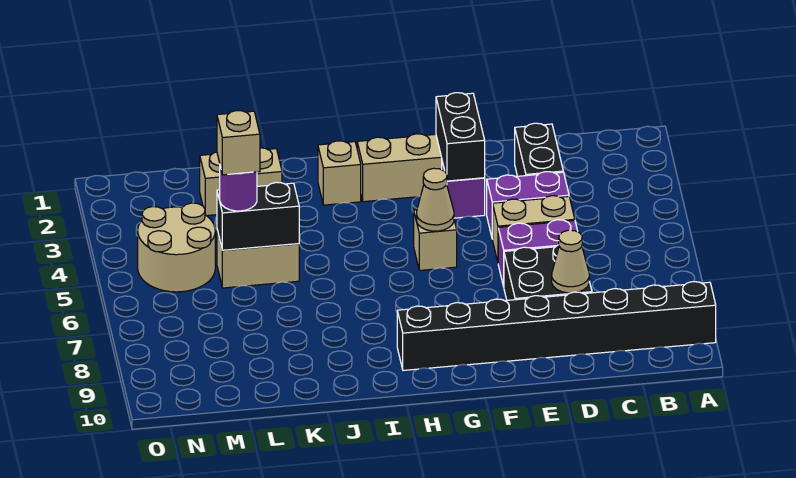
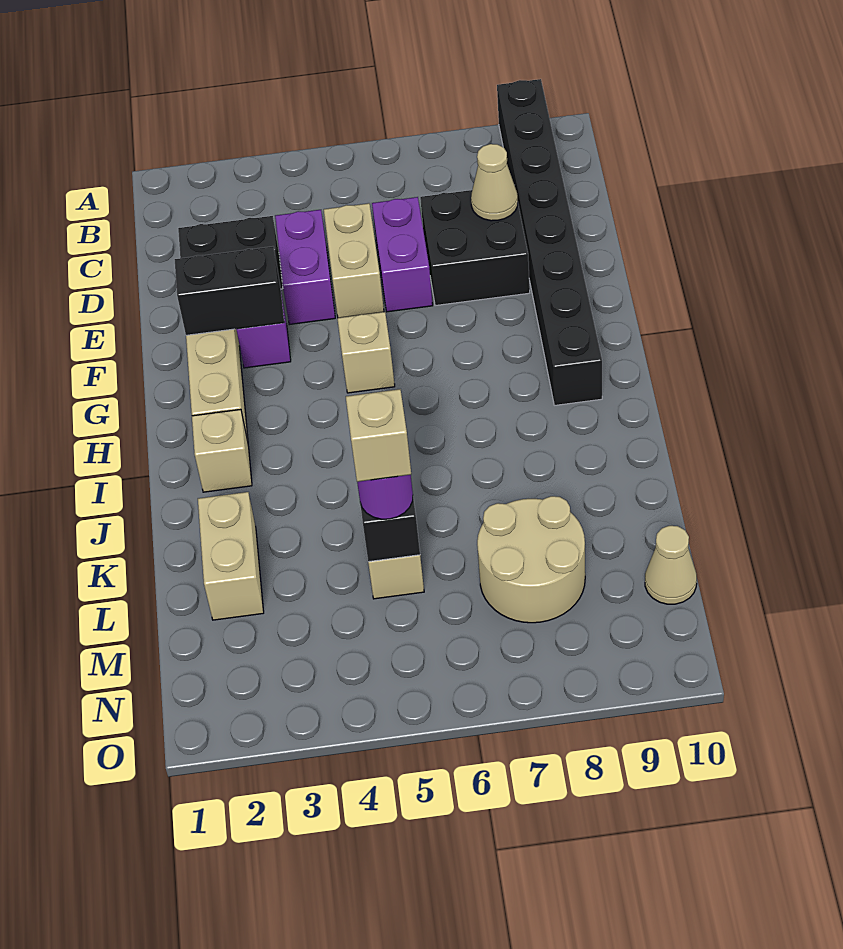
tan cone G5 level 2 -> tan cone M10 level 1
tan round brick M4:N5 level 1 -> tan round brick L7:M8 level 1

